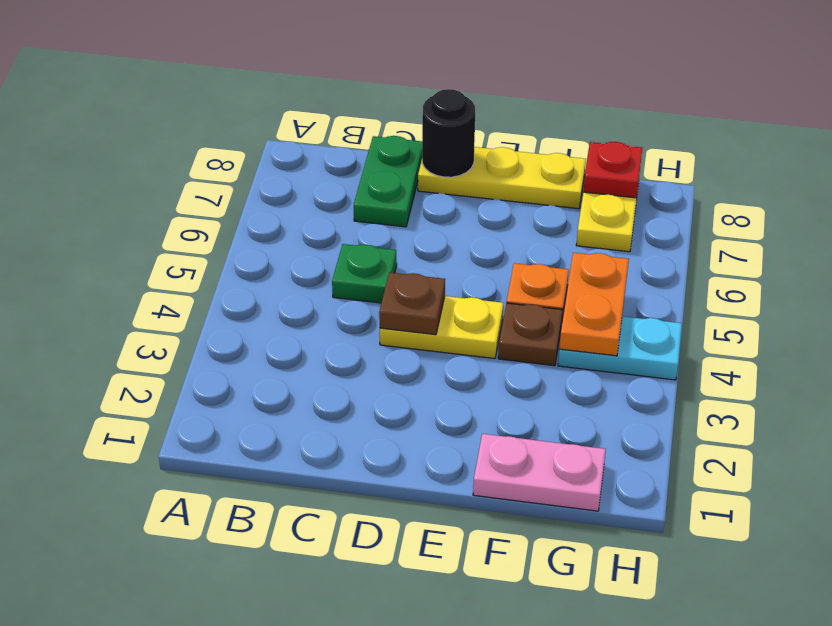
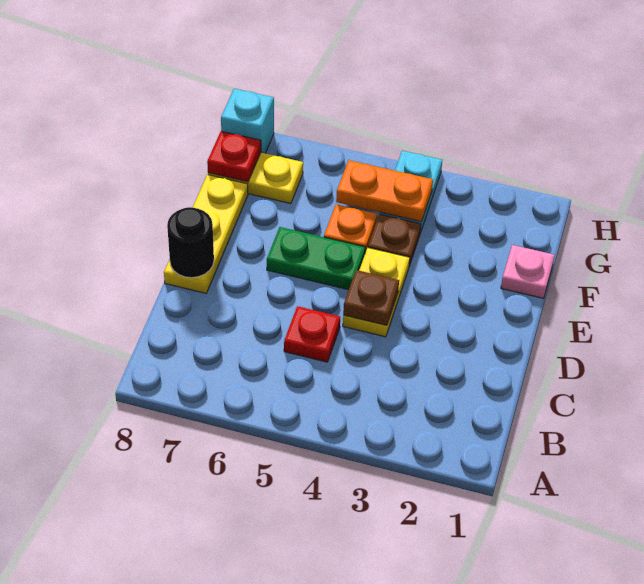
green plate C5 level 1 -> red plate C5 level 1
green plate C7:C8 level 1 -> green plate E5:E6 level 1
pink plate F1:G1 level 1 -> pink plate F1 level 1
none -> cyan brick H8 level 1

